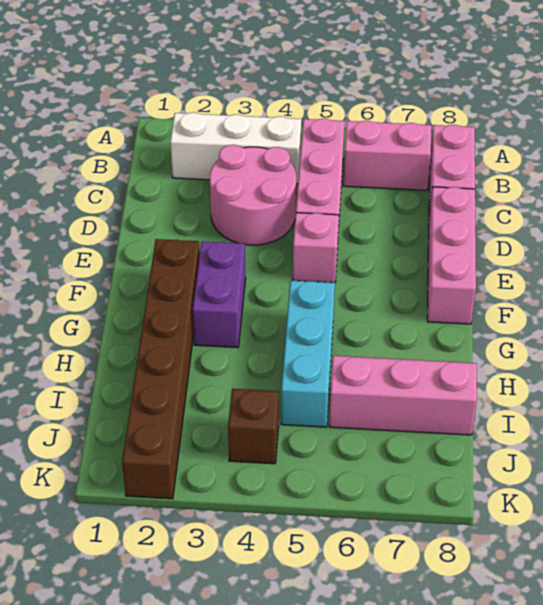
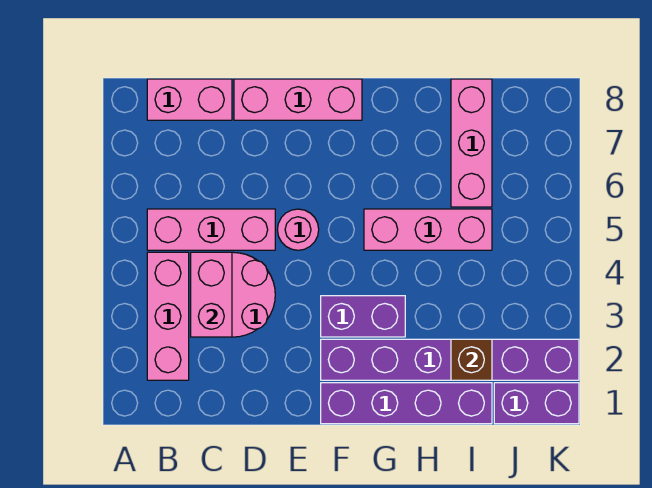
white brick B2:B4 level 1 -> pink brick B2:B4 level 1
pink brick B6:B7 level 1 -> pink brick C3:C4 level 2
pink brick E5 level 1 -> pink round brick E5 level 1
none -> purple brick F1:I1 level 1
brown brick F2:K2 level 1 -> purple brick F2:K2 level 1
cyan brick G5:I5 level 1 -> pink brick G5:I5 level 1
none -> purple brick J1:K1 level 1
brown brick J4 level 1 -> brown brick I2 level 2

